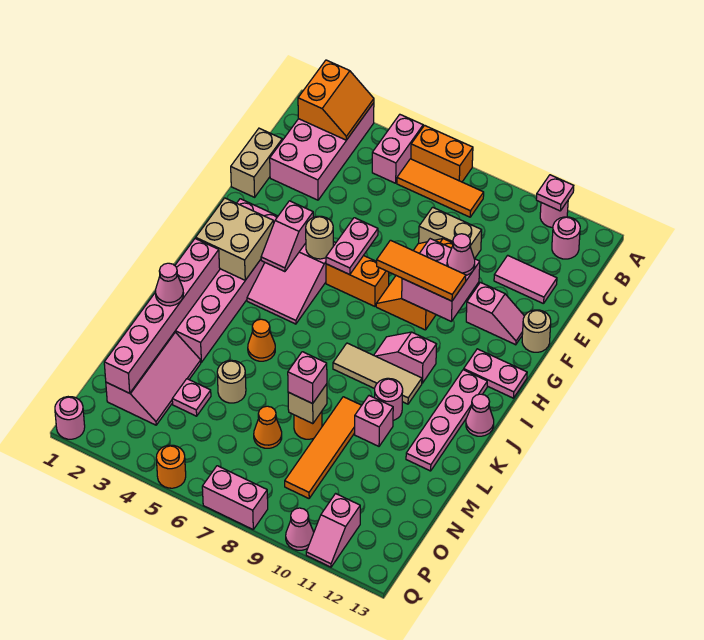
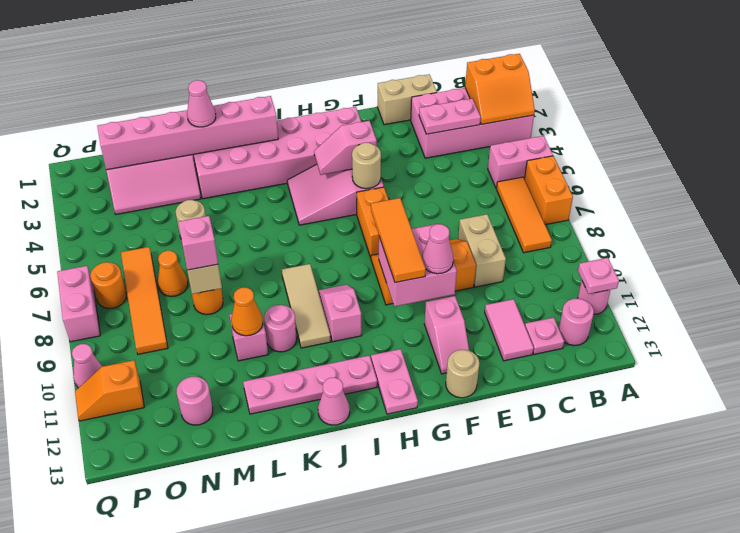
pink plate F6:G6 level 2 -> pink plate C3:D3 level 2
tan brick H2:I3 level 2 -> none
orange cone K5 level 1 -> orange cone L10 level 2
orange tile L9:O9 level 1 -> orange tile O6:O9 level 1
pink plate N4 level 1 -> pink plate C12 level 1
pink slope P11:Q11 level 1 top P -> orange slope P11:Q11 level 1 top P
pink round brick Q1 level 1 -> pink round brick N12 level 1
orange round brick Q5 level 1 -> orange round brick P7 level 1

